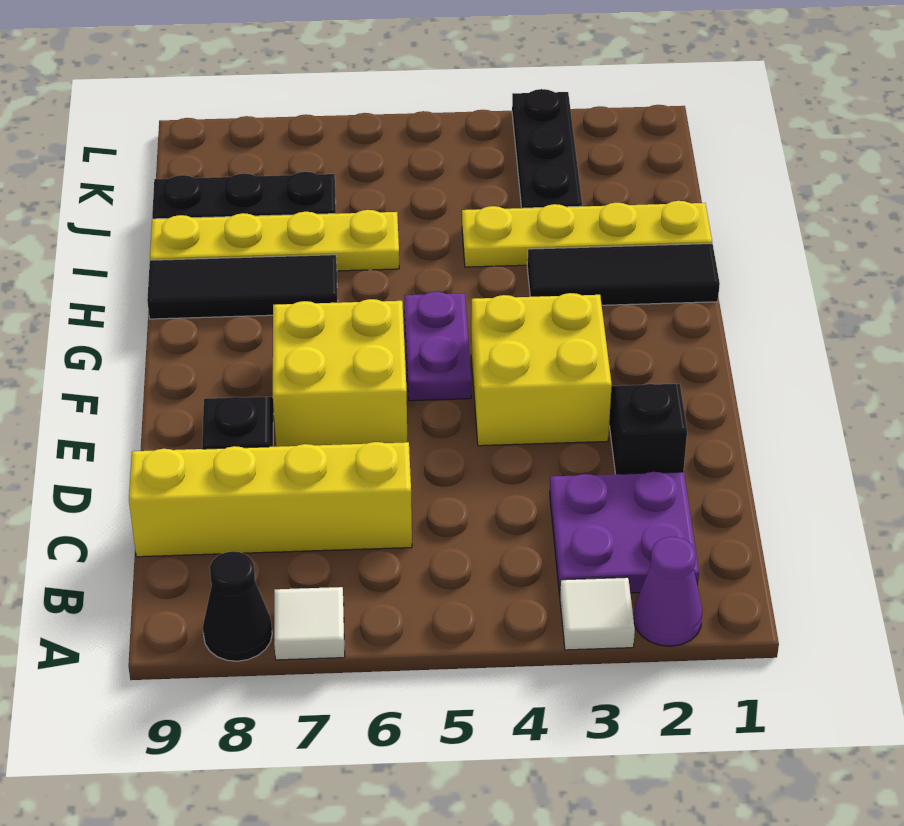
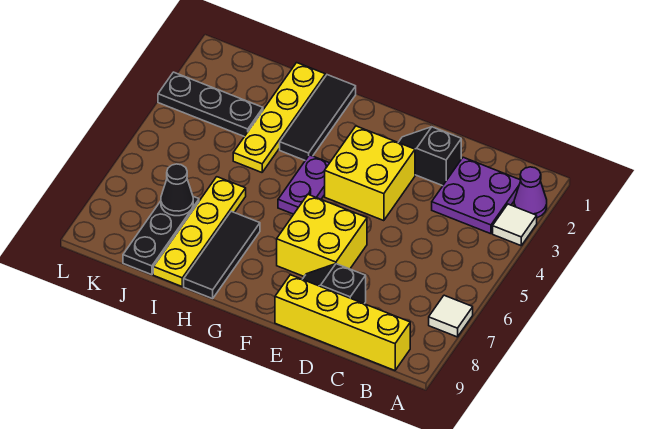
black cone A8 level 1 -> black cone J7 level 2
yellow brick C6:C9 level 1 -> yellow brick B9:E9 level 1
purple plate F5:G5 level 1 -> purple plate G4:G5 level 1

